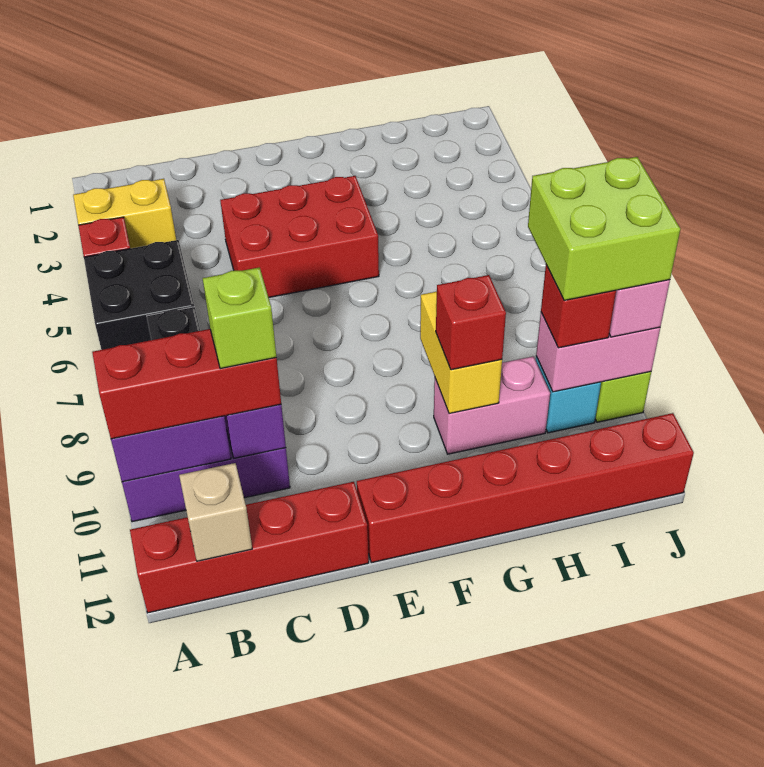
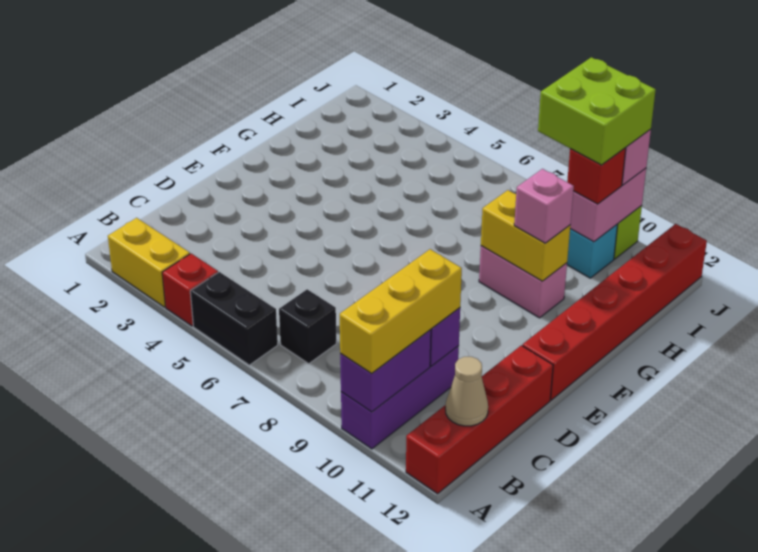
yellow brick A3:B3 level 1 -> yellow brick A2:A3 level 1
black brick A5:B6 level 1 -> black brick A5:A6 level 1
red brick A10:C10 level 3 -> yellow brick A10:C10 level 3
tan brick B12 level 2 -> tan cone B12 level 2
lime brick C10 level 4 -> none
red brick D4:F5 level 1 -> none
pink brick G10:H10 level 1 -> pink brick G9:G10 level 1
red brick G10 level 3 -> pink brick G10 level 3

